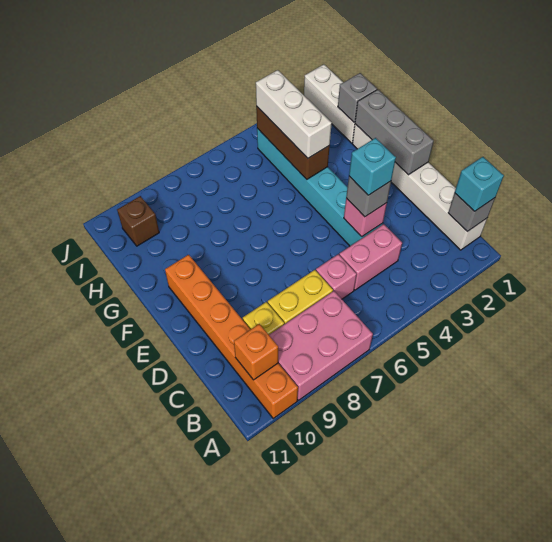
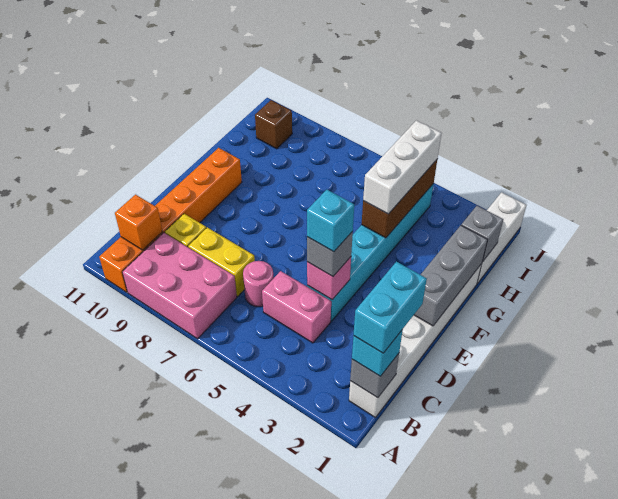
none -> cyan brick B1:C1 level 4
pink brick C6 level 1 -> pink round brick C6 level 1

